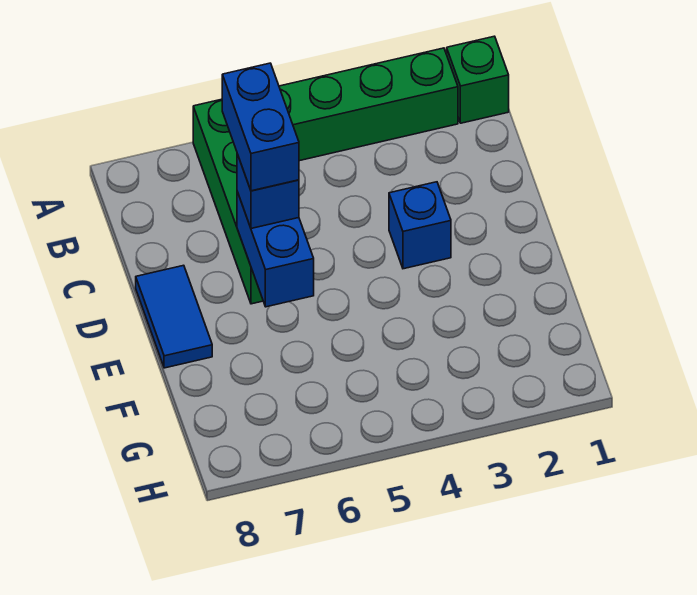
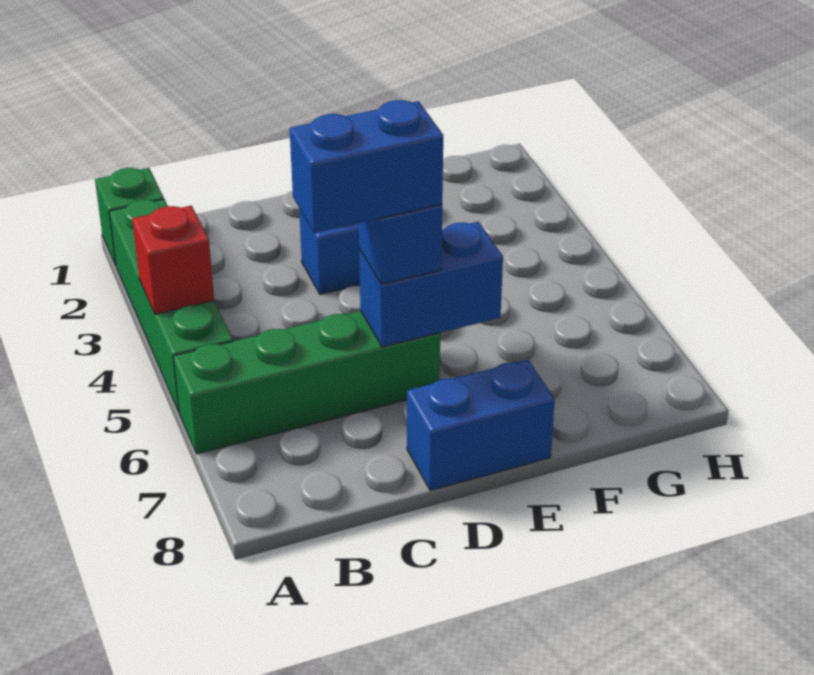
none -> red brick A4 level 2
blue tile D8:E8 level 1 -> blue brick D8:E8 level 1

